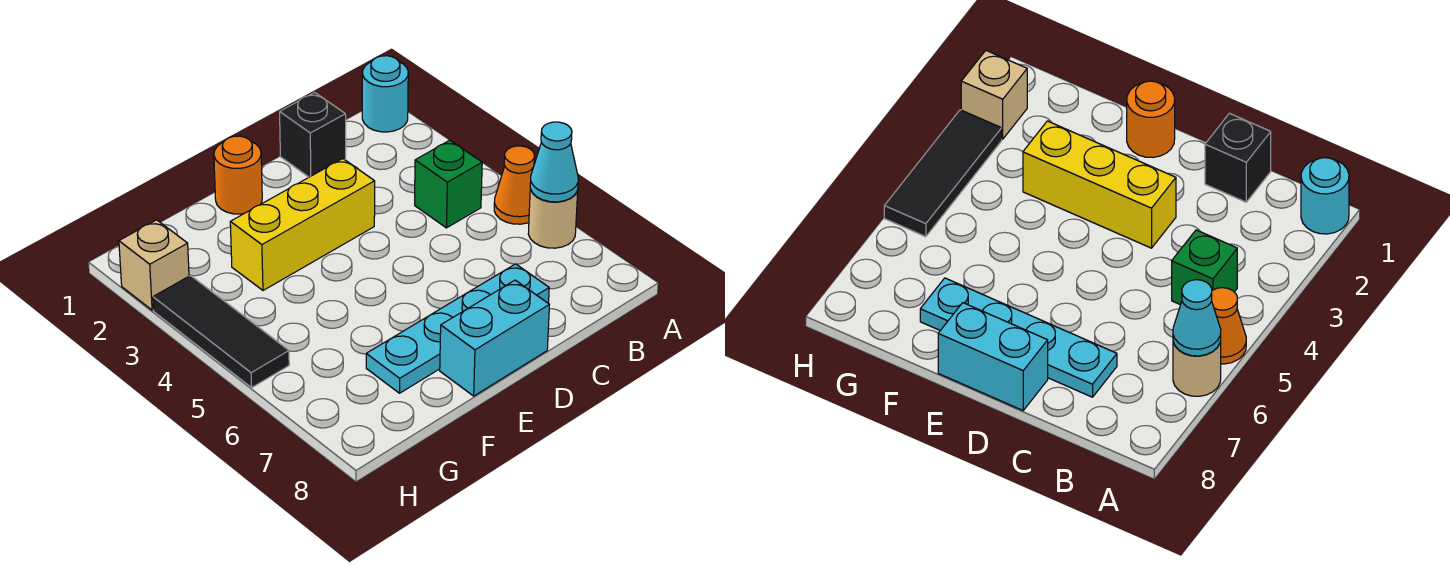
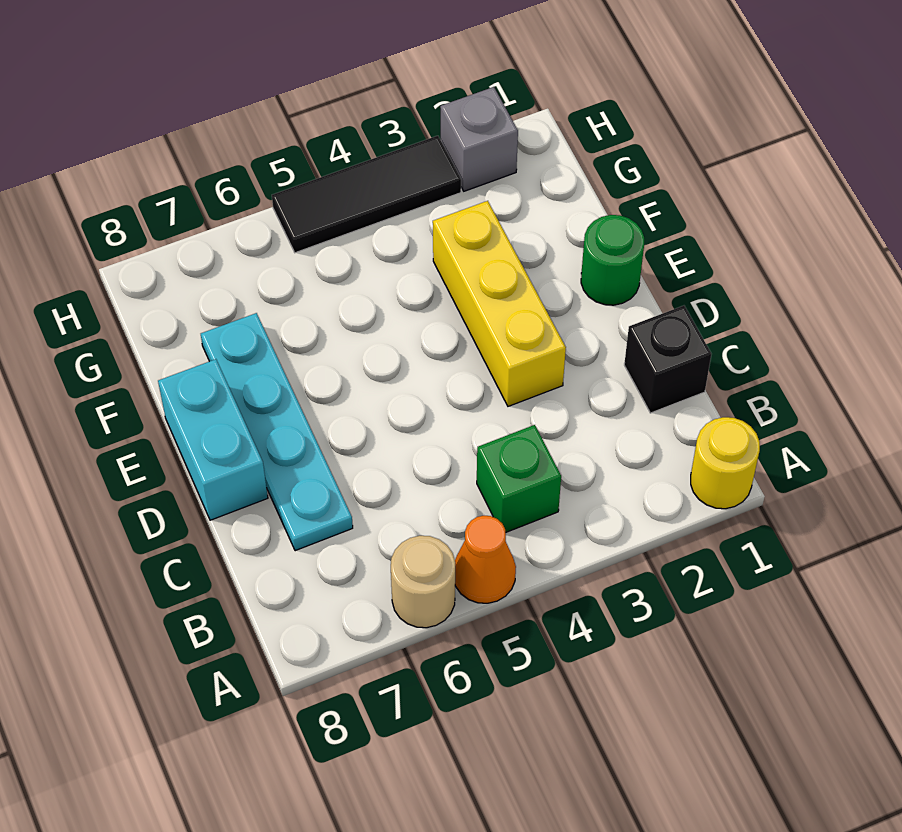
cyan round brick A1 level 1 -> yellow round brick A1 level 1
cyan cone A6 level 2 -> none
orange round brick E1 level 1 -> green round brick E1 level 1
tan brick H2 level 1 -> grey brick H2 level 1

